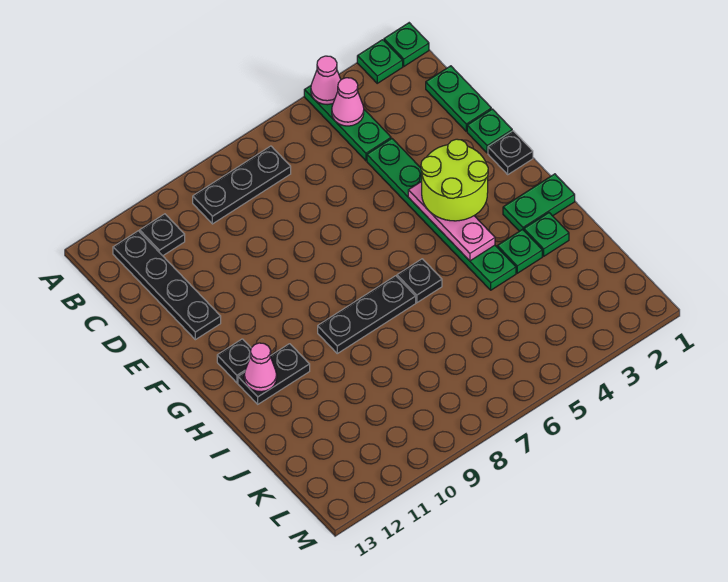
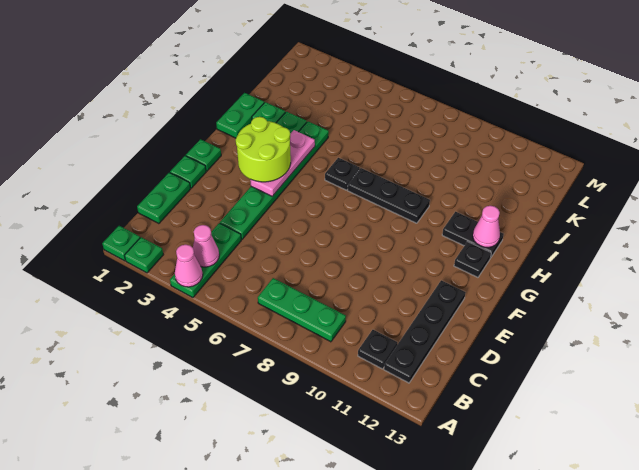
black plate B7:B9 level 1 -> green plate B7:B9 level 1
black plate F1 level 1 -> green plate F1 level 1
green plate H1:H2 level 1 -> green plate H1:I1 level 1

